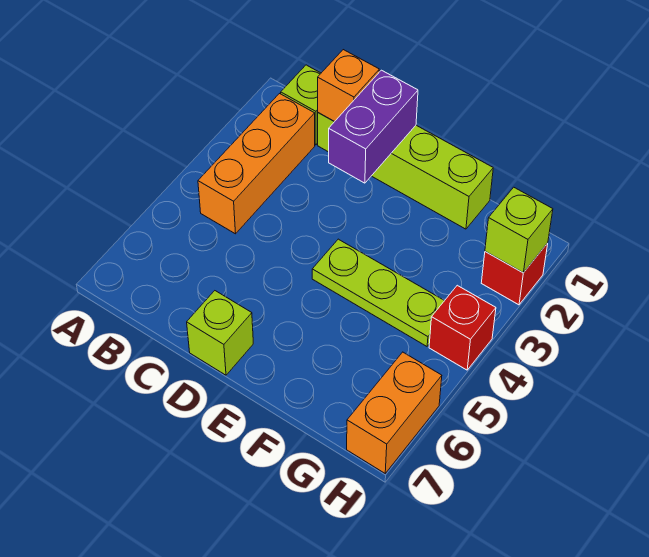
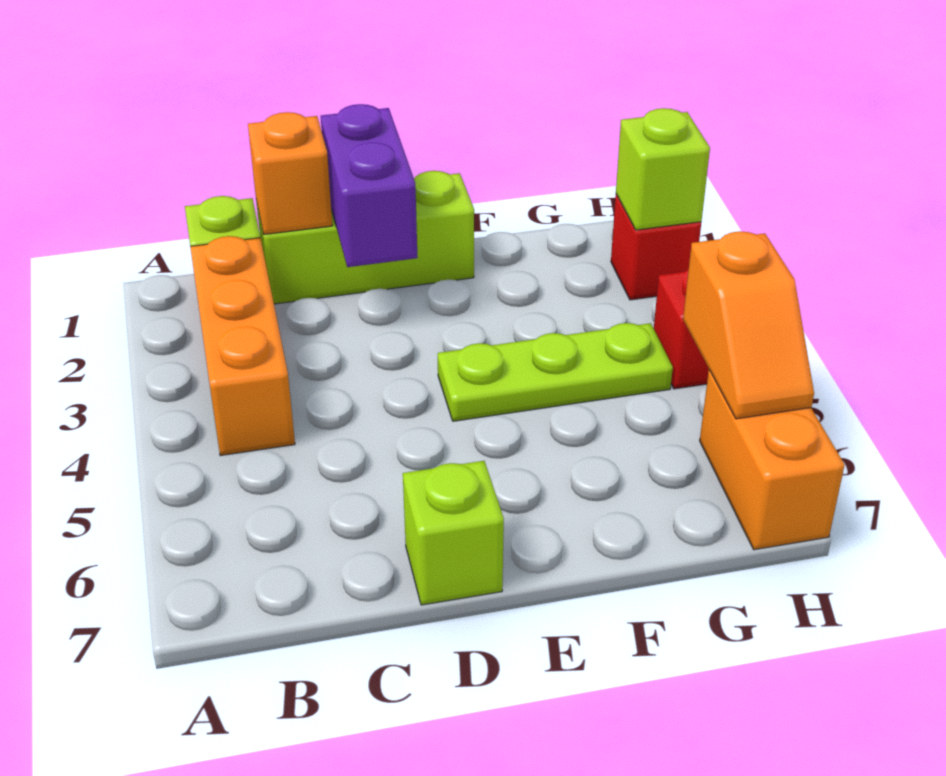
lime brick C1:F1 level 1 -> lime brick C1:E1 level 1
none -> orange slope H5:H6 level 2 top 5

